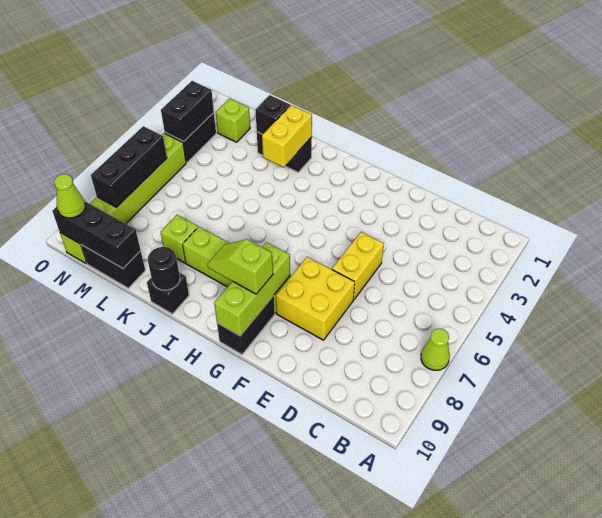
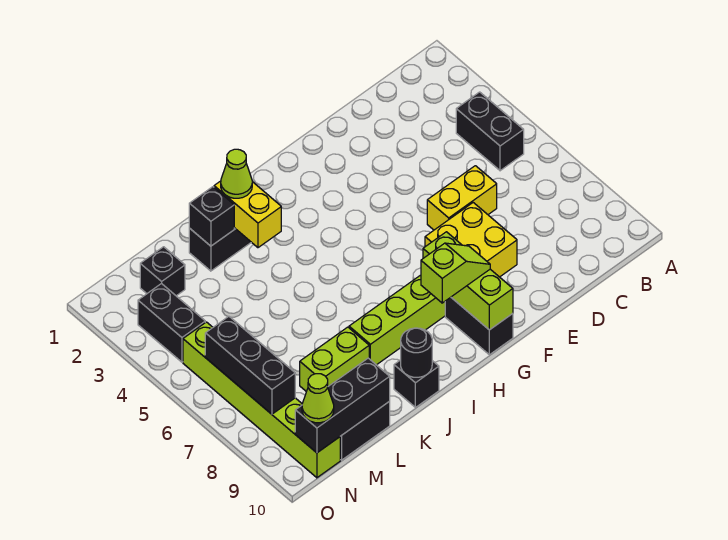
lime cone A7 level 1 -> lime cone J2 level 3
yellow brick E5:E6 level 1 -> yellow brick D6:E6 level 1
lime slope G9:H9 level 3 top G -> lime slope G9:H9 level 3 top H
lime brick K8 level 1 -> lime brick K8:L8 level 1
lime brick M2 level 1 -> black brick M2 level 1
black brick N3:N4 level 2 -> black brick B4:B5 level 1

